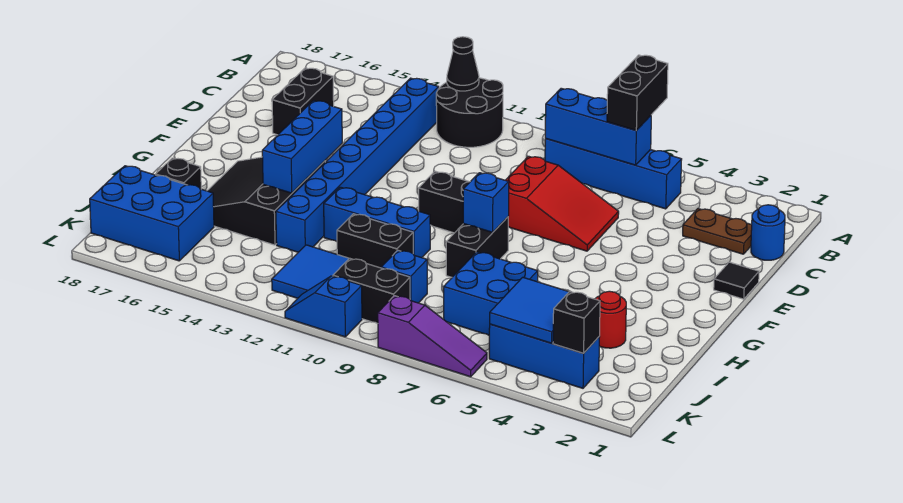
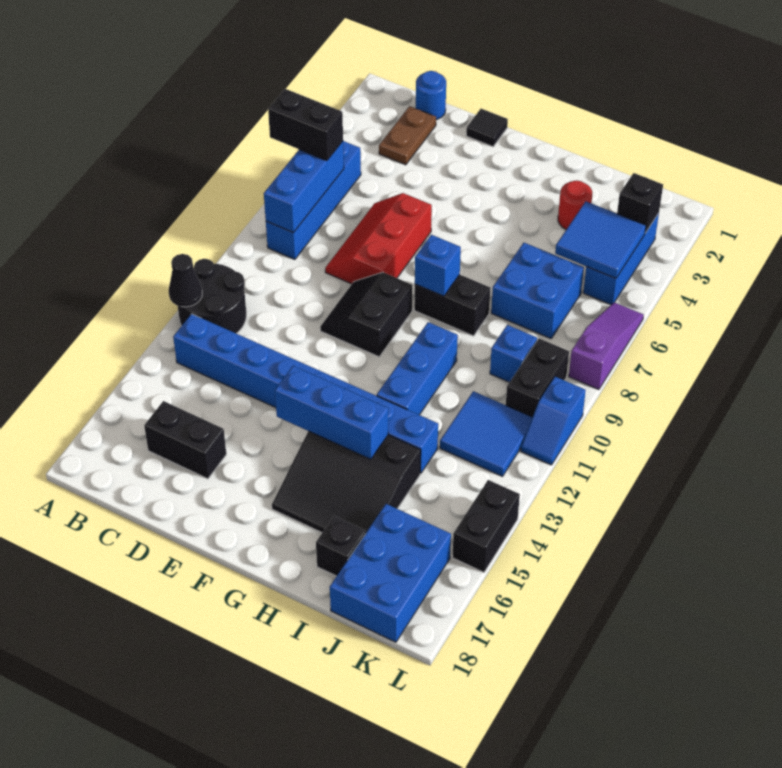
red slope D6:E8 level 1 top 8 -> red slope D6:E8 level 1 top E
black brick I10:I11 level 1 -> black brick L14:L15 level 1

